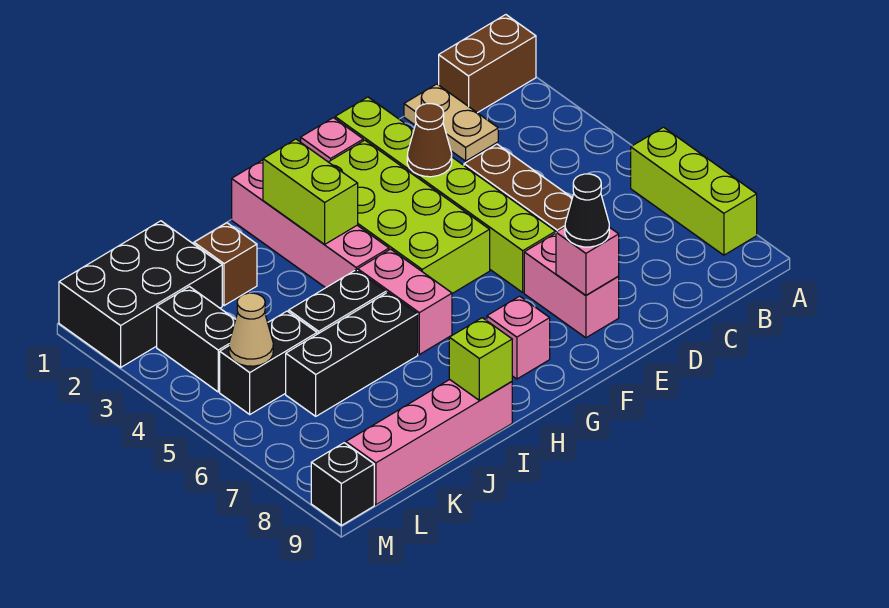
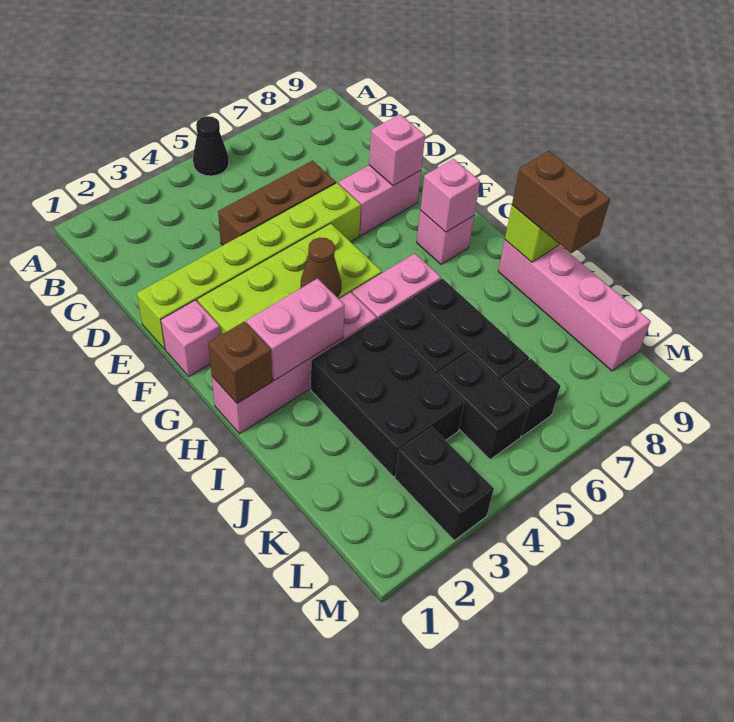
brown brick A1:B1 level 1 -> brown brick I9:J9 level 3
lime brick A6:A8 level 1 -> none
tan plate C1:C2 level 1 -> none
brown cone E3 level 2 -> brown cone G4 level 2
black cone E8 level 3 -> black cone A5 level 1
none -> pink brick G8 level 2
lime brick H2:H3 level 2 -> pink brick H2:H3 level 2
brown brick J2 level 1 -> brown brick H1 level 2
black brick K1:M2 level 1 -> black brick I3:K4 level 1
black brick L3:L4 level 1 -> black brick L3:M3 level 1
tan cone L5 level 2 -> none
black brick M9 level 1 -> black brick L6 level 1

